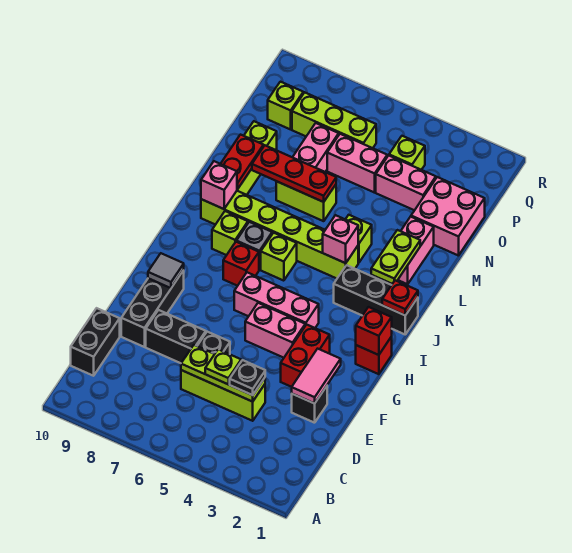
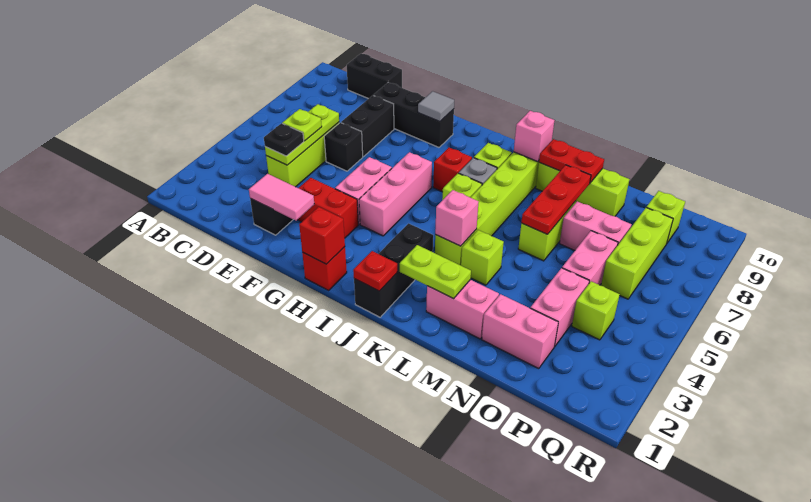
pink brick N1:O2 level 1 -> pink brick N2:O2 level 1

